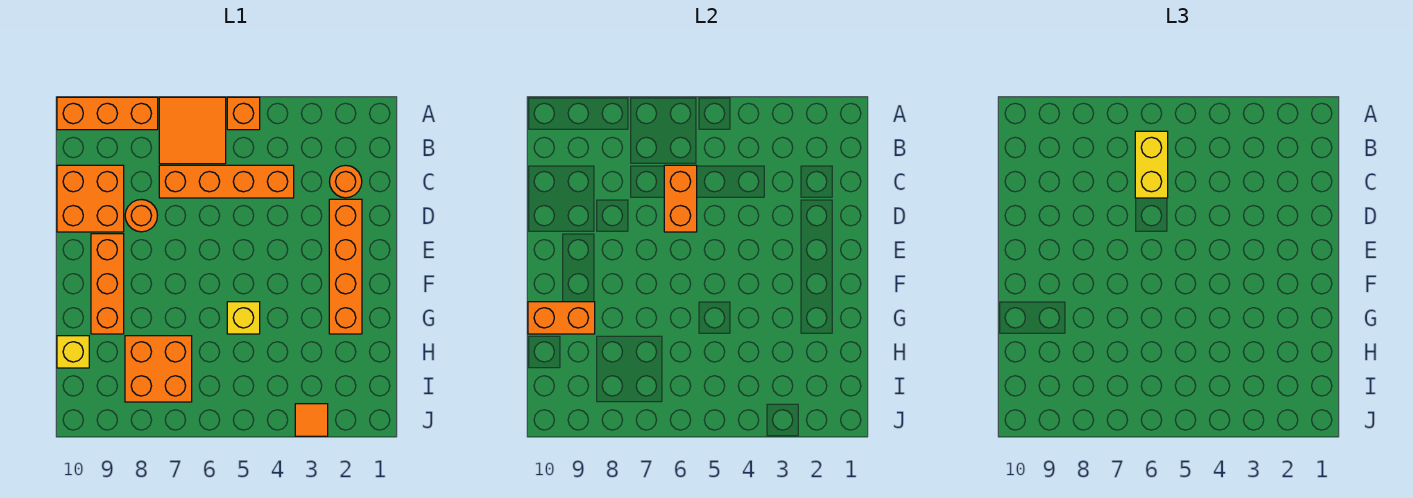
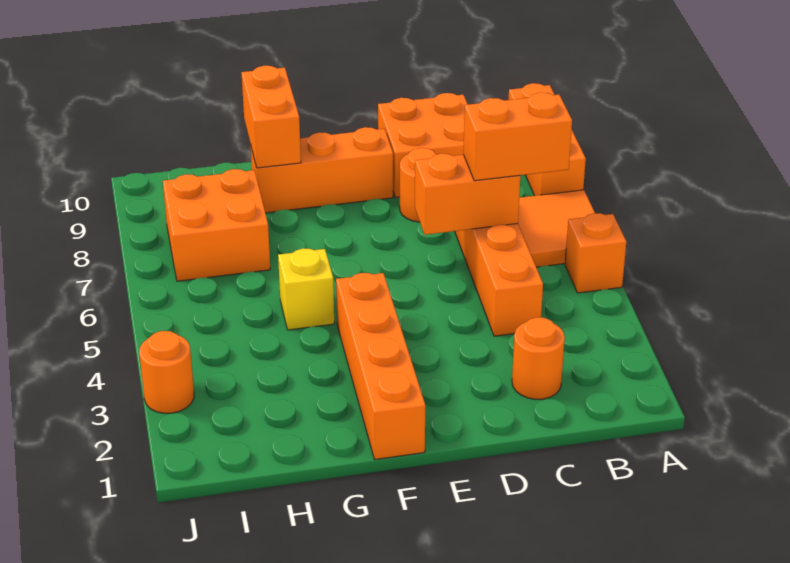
yellow brick B6:C6 level 3 -> orange brick B6:C6 level 3
orange brick D2:G2 level 1 -> orange brick F1:F4 level 1
yellow brick H10 level 1 -> none
orange tile J3 level 1 -> orange round brick J3 level 1

